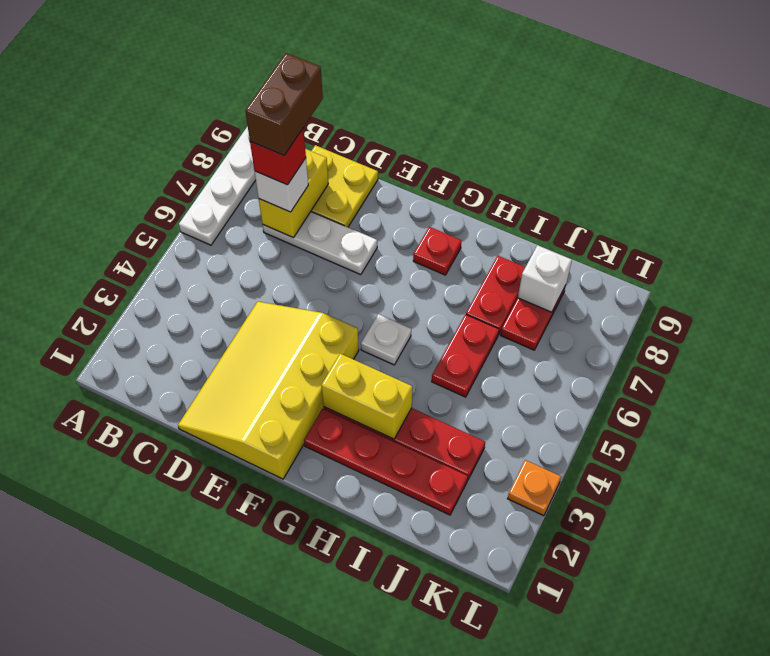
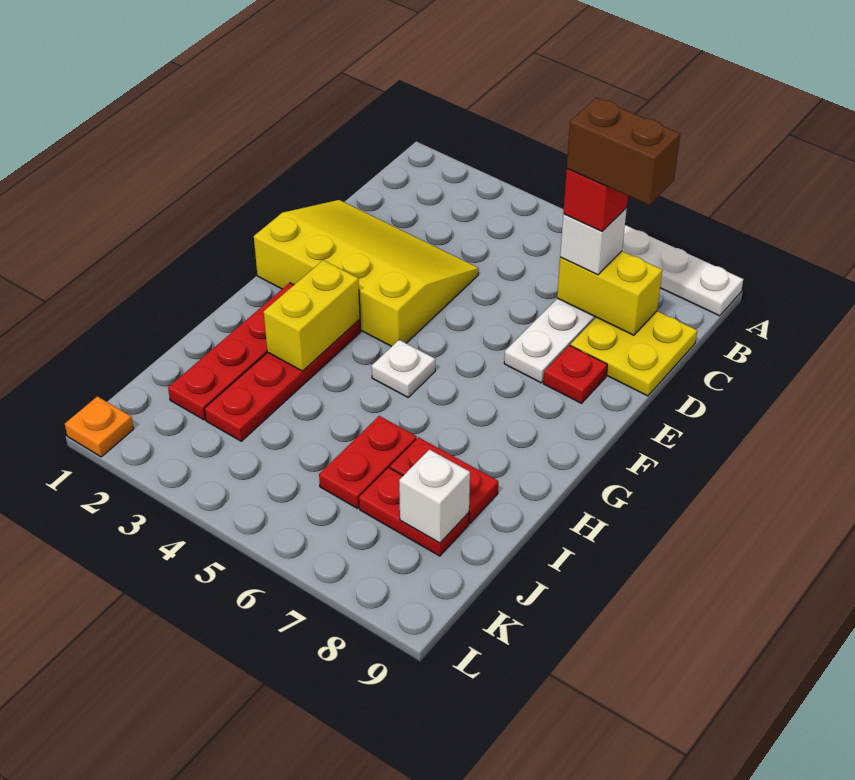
red plate G8 level 1 -> red plate E8 level 1
red plate I5:I6 level 1 -> red plate I6:J6 level 1
orange plate L3 level 1 -> orange plate L1 level 1

